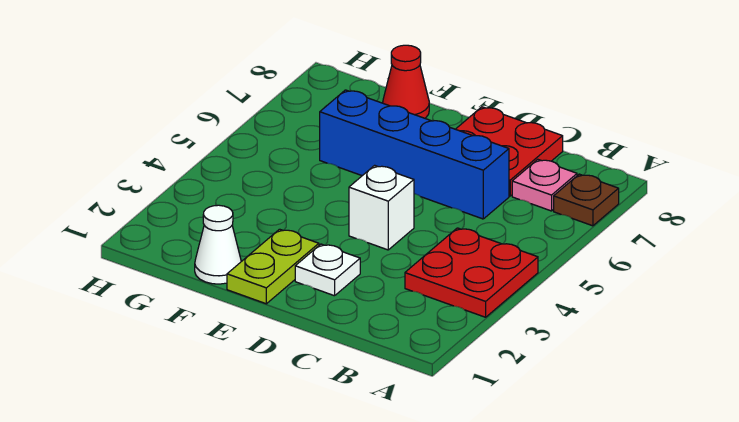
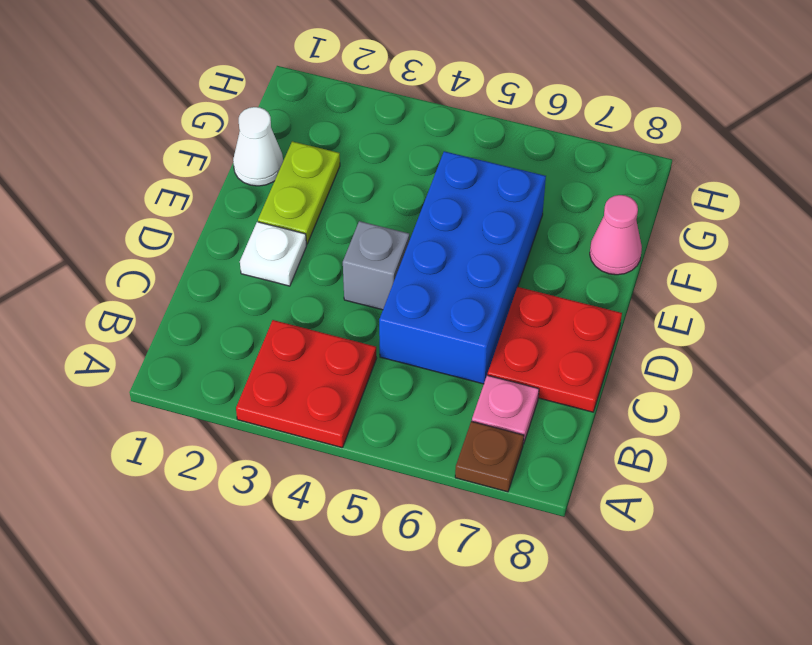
blue brick C6:F6 level 1 -> blue brick C5:F6 level 1
white brick D4 level 1 -> grey brick D4 level 1
lime plate E1:E2 level 1 -> lime plate E2:F2 level 1
red cone F8 level 1 -> pink cone F8 level 1

